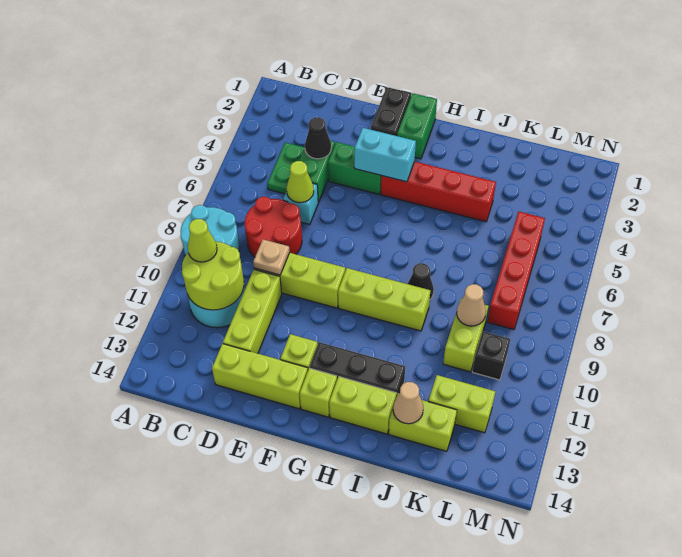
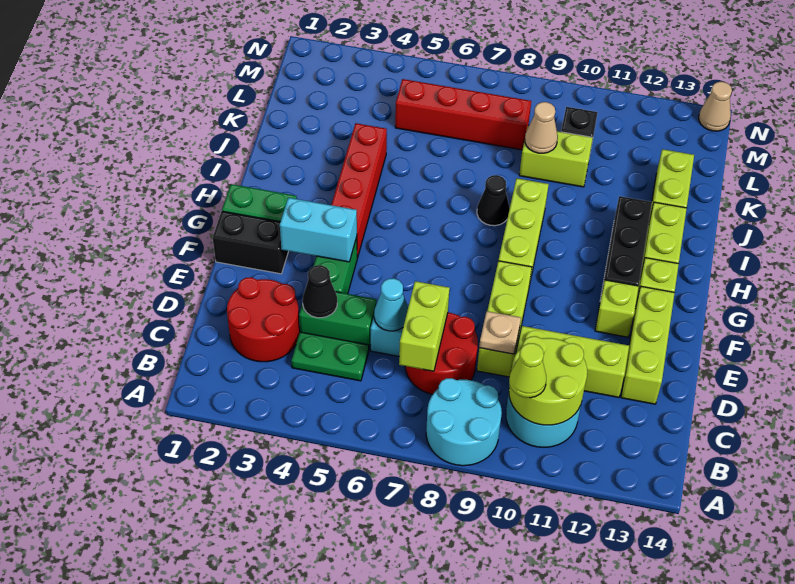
none -> red round brick C2:D3 level 1
lime cone D6 level 2 -> cyan cone D6 level 2
cyan brick F4:G4 level 2 -> cyan brick F3:F4 level 2
tan cone J13 level 2 -> tan cone N14 level 1
lime brick K12:L12 level 1 -> lime brick C7:D7 level 2

